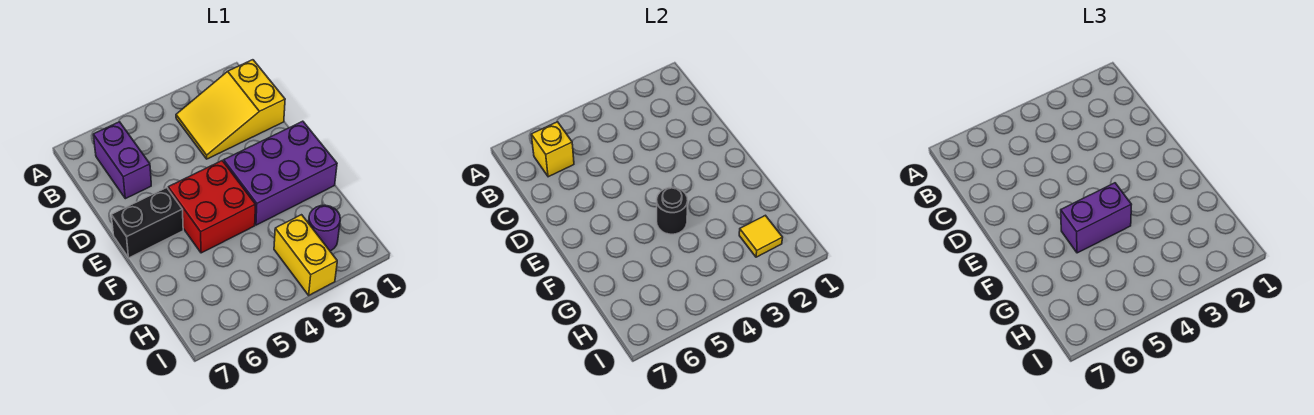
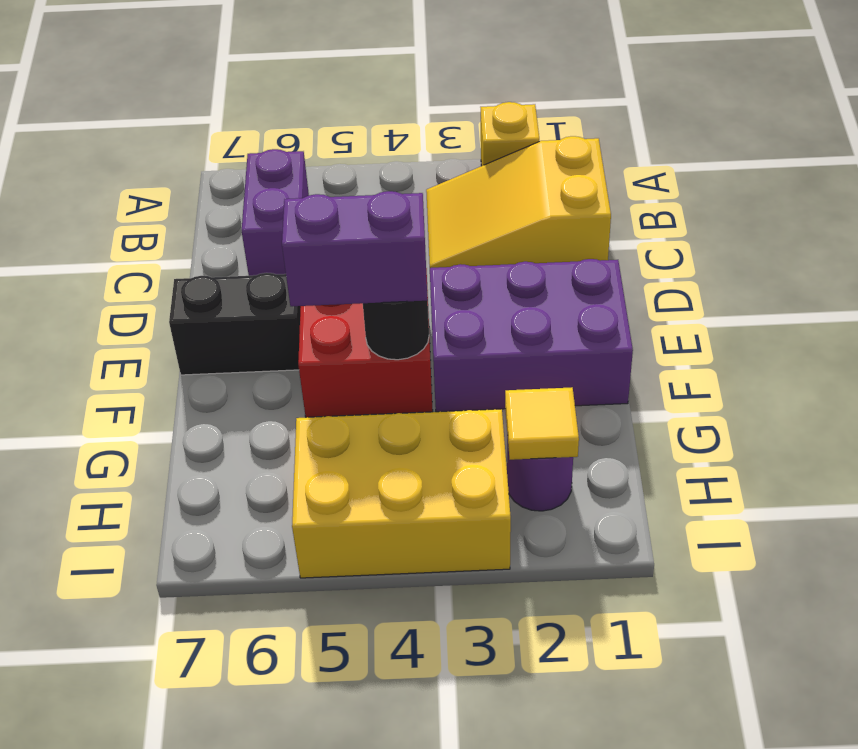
yellow brick B6 level 2 -> yellow brick A2 level 1
yellow brick H3:I3 level 1 -> yellow brick H3:I5 level 1

